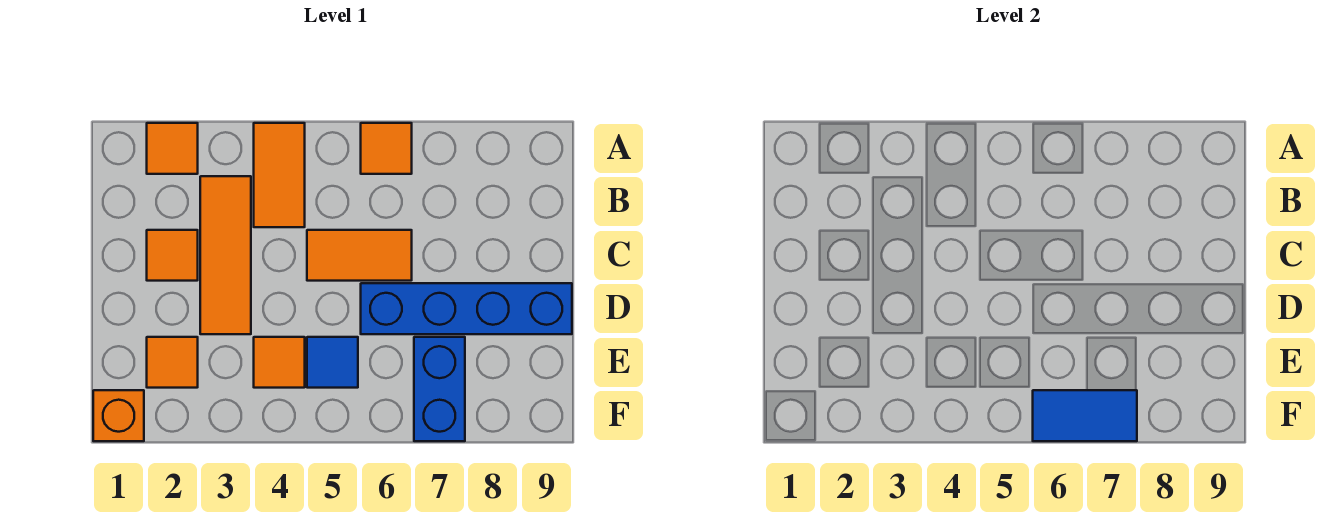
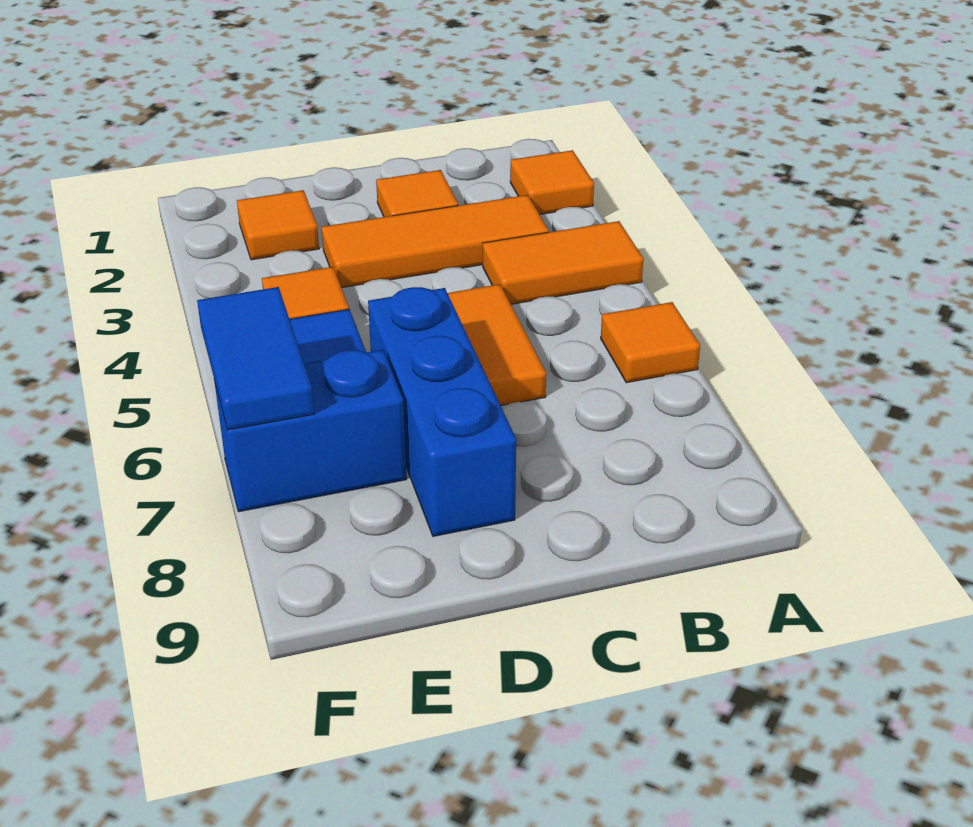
blue brick D6:D9 level 1 -> blue brick D6:D8 level 1
orange brick F1 level 1 -> none

